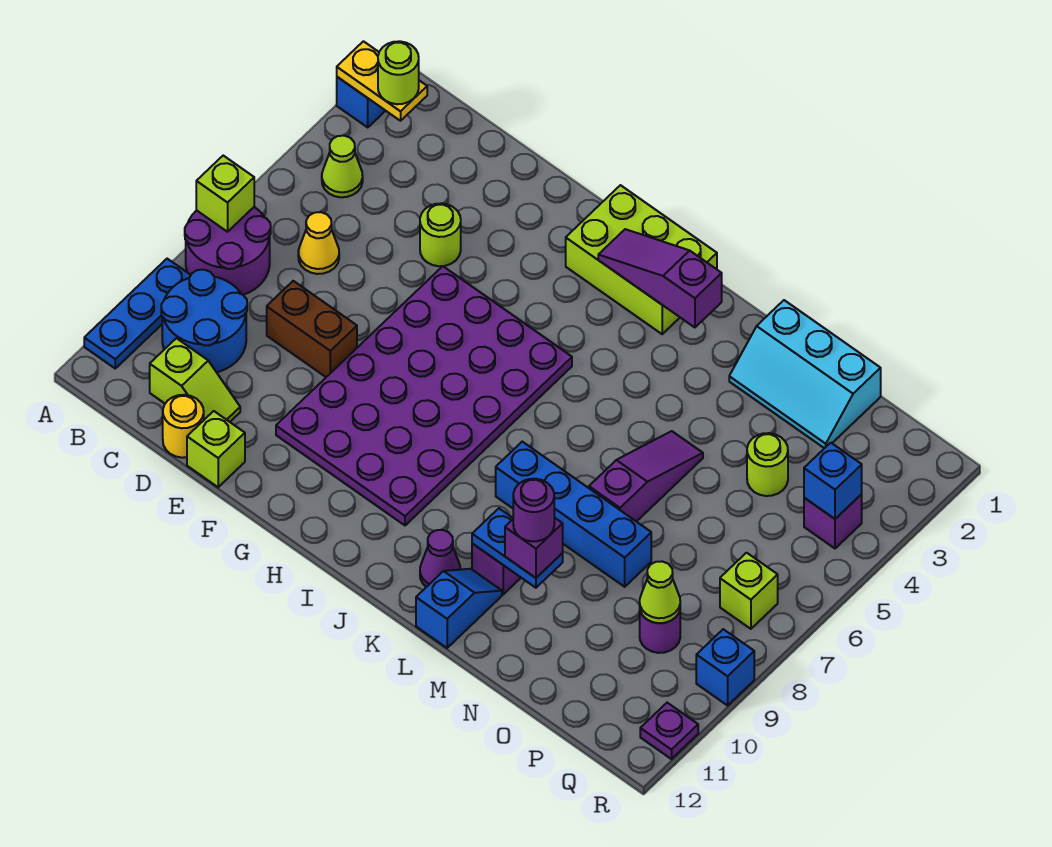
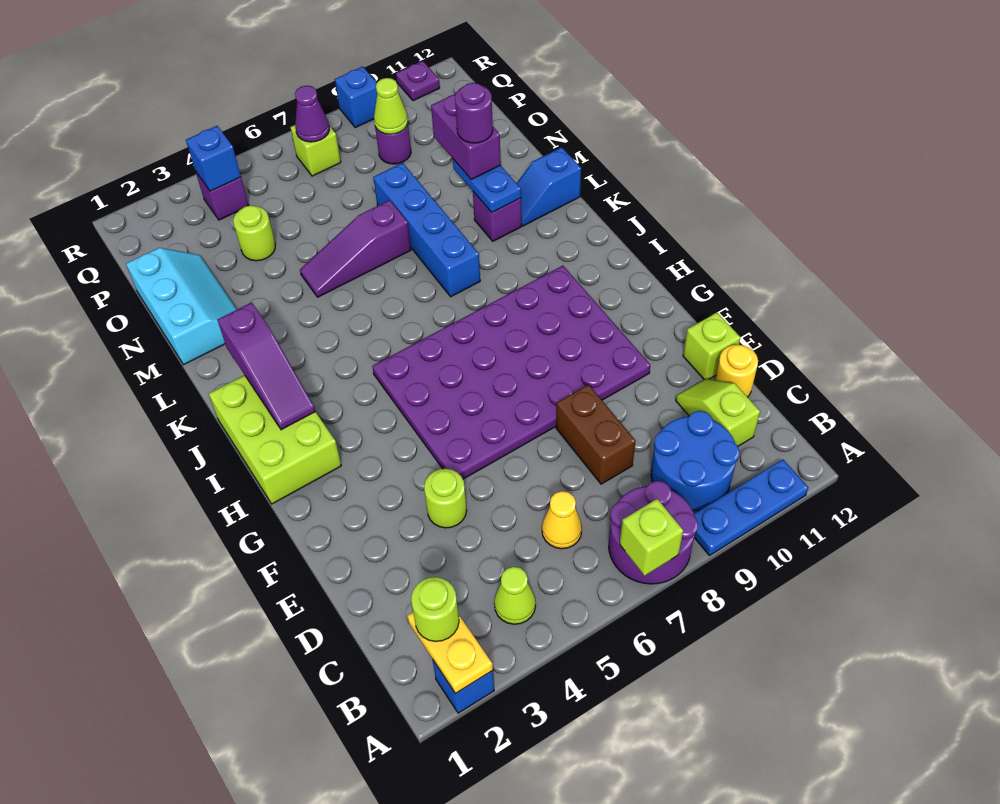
purple cone K11 level 1 -> purple cone Q7 level 2
purple brick M10 level 3 -> purple brick M10:N10 level 3

